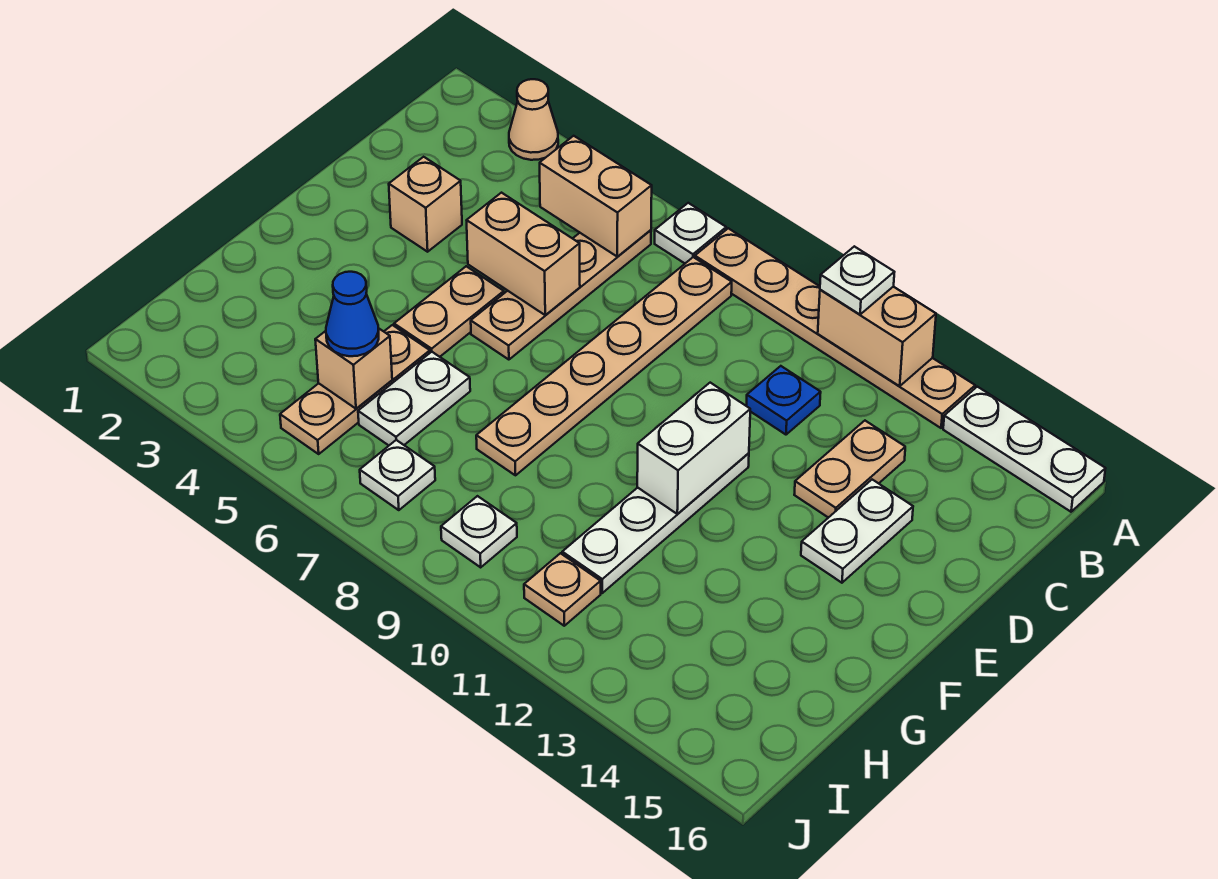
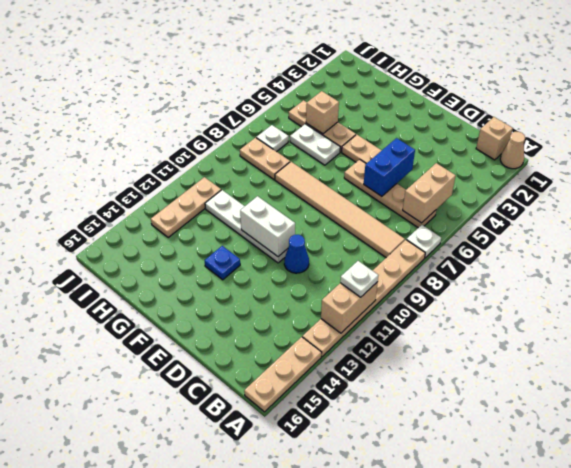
tan cone A3 level 1 -> tan cone A1 level 1
white plate A14:A16 level 1 -> tan plate A14:A16 level 1
tan plate B8:G8 level 1 -> tan tile B8:G8 level 1
blue plate C11 level 1 -> blue plate F13 level 1
tan plate C13:D13 level 1 -> tan plate H8:I8 level 1
tan brick D3 level 1 -> tan brick B1 level 1
tan brick D5:D6 level 2 -> blue brick D5:D6 level 2
white plate D14:E14 level 1 -> none
blue cone H5 level 3 -> blue cone D11 level 1
white plate I9 level 1 -> none
tan plate I11 level 1 -> tan plate I11:I13 level 1

